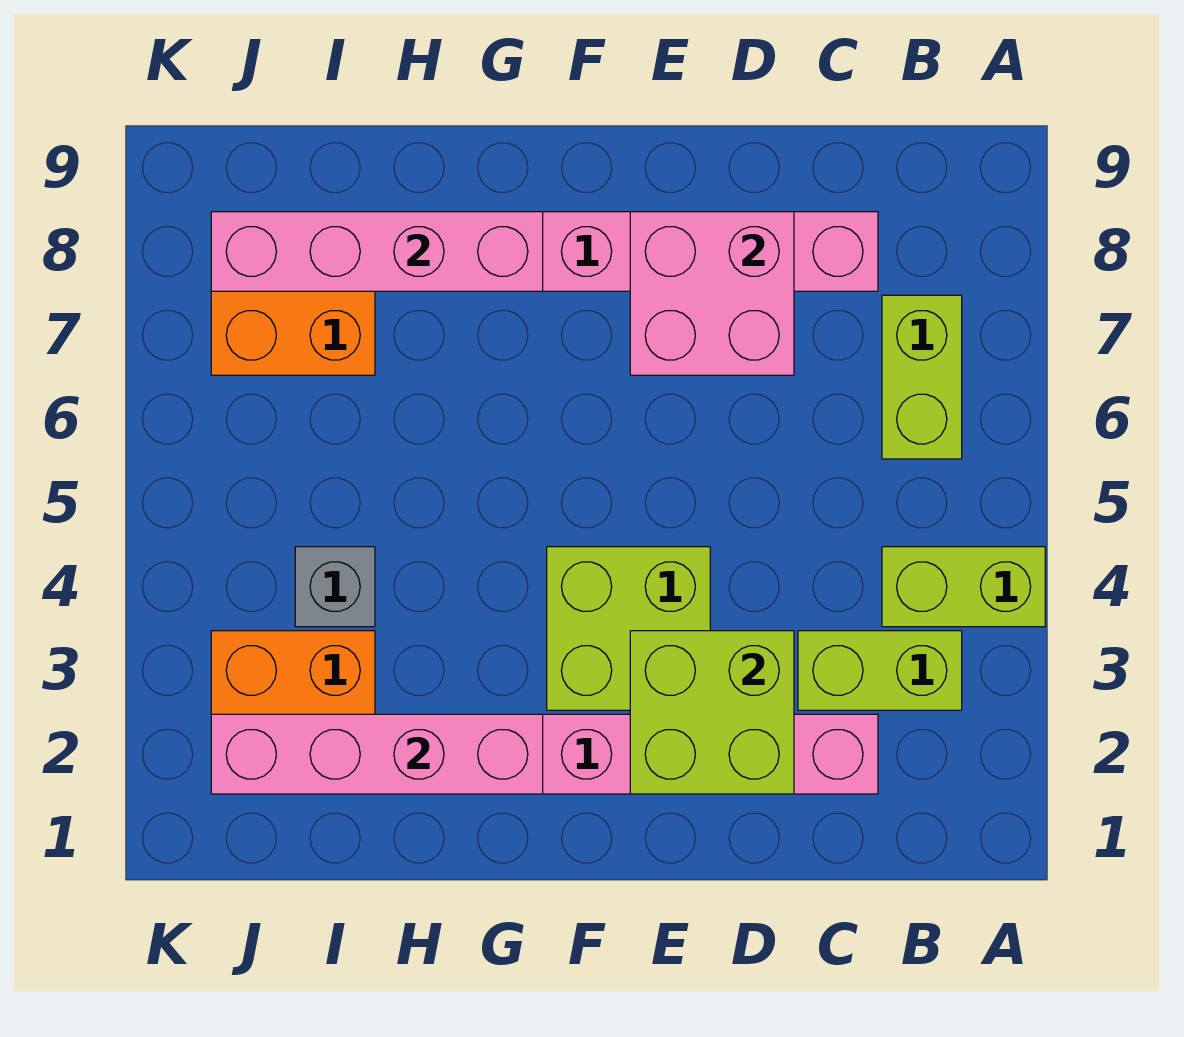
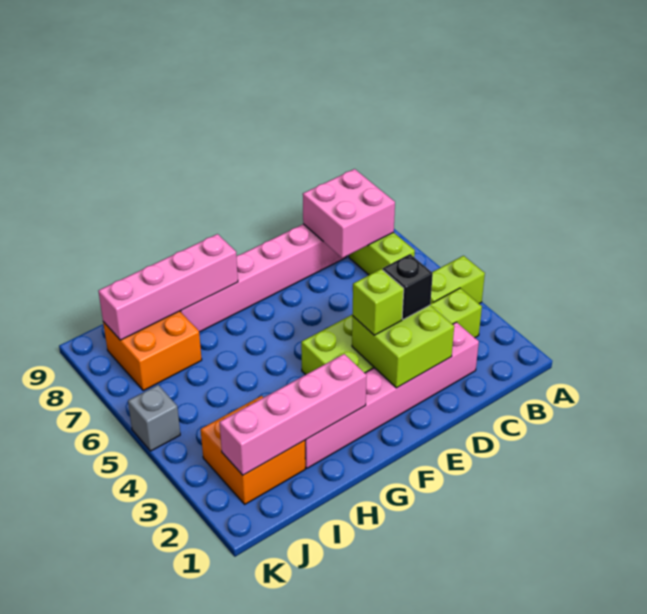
none -> black brick D3 level 3
pink brick D7:E8 level 2 -> pink brick B7:C8 level 2
none -> lime brick E3 level 3
grey brick I4 level 1 -> grey brick K5 level 1

